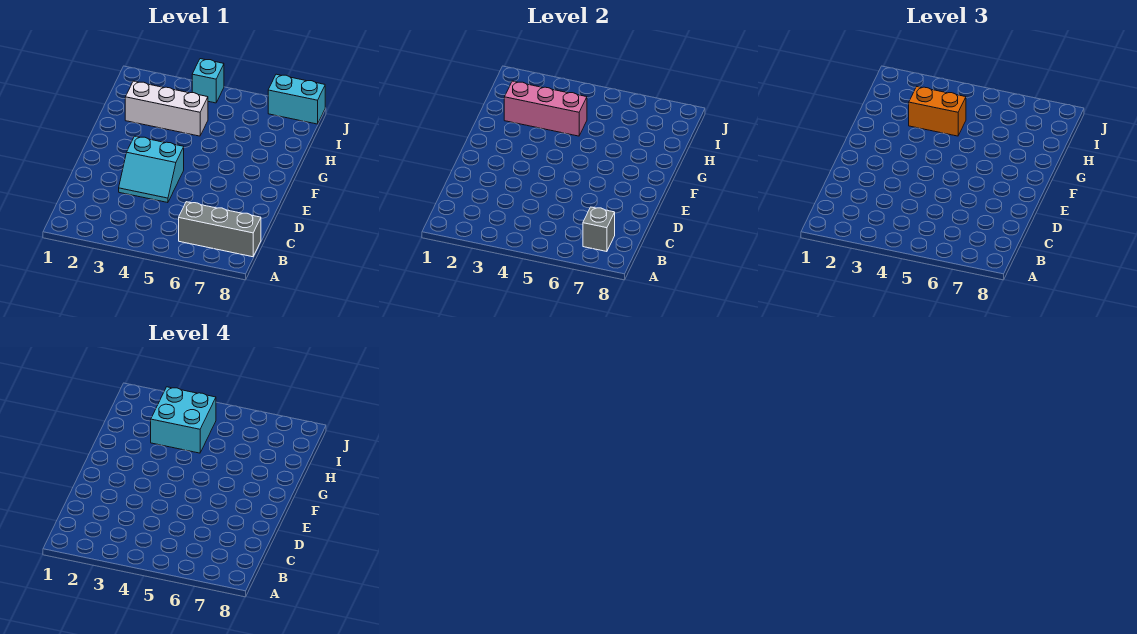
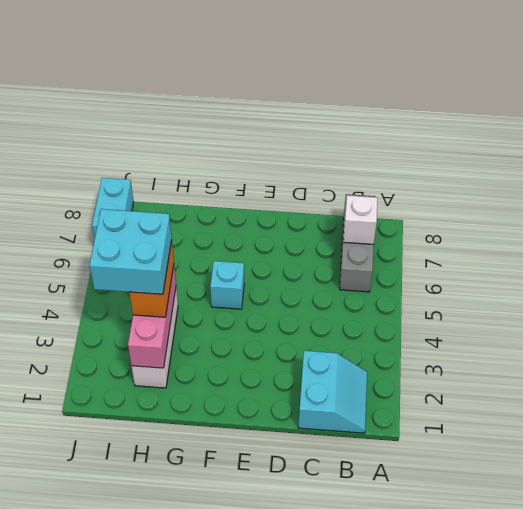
grey brick B7 level 2 -> white brick B7 level 2
cyan slope D3:E4 level 1 top E -> cyan slope B1:C2 level 1 top C
cyan brick J4 level 1 -> cyan brick F5 level 1

